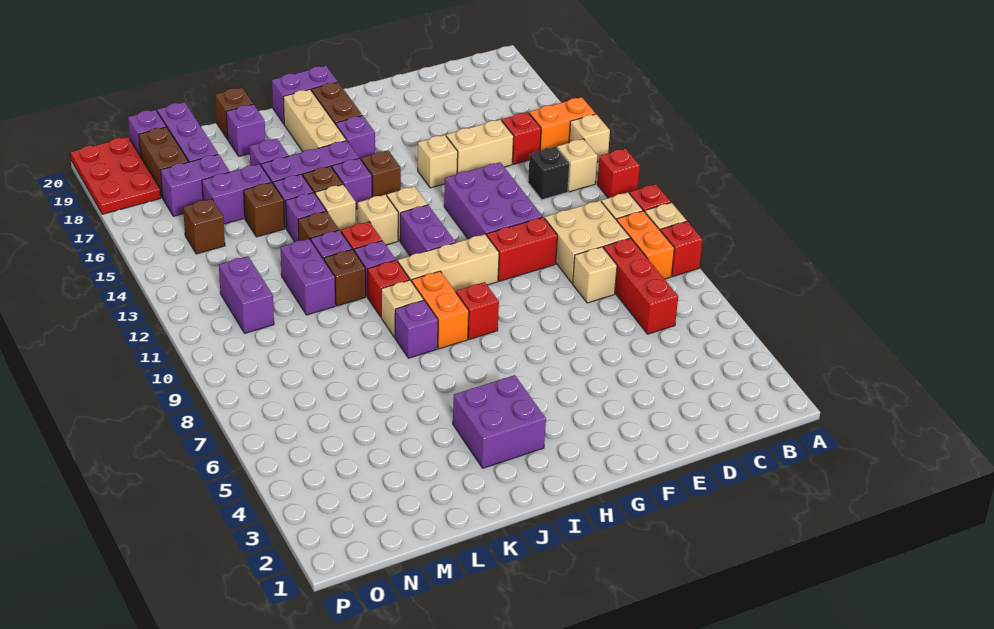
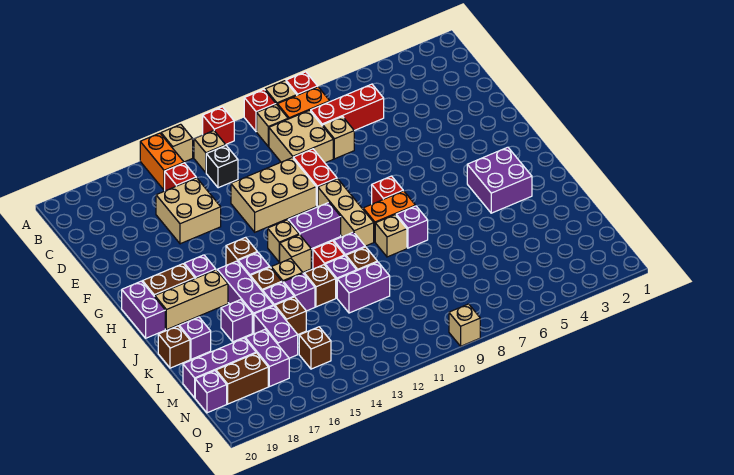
tan brick D15:E15 level 1 -> tan brick D15:E16 level 1
purple brick E11:F13 level 1 -> tan brick E11:F13 level 1
tan brick F15 level 1 -> tan brick P9 level 1
red brick J10 level 1 -> none
purple brick N11:N12 level 1 -> none
red plate O18:P20 level 1 -> none

